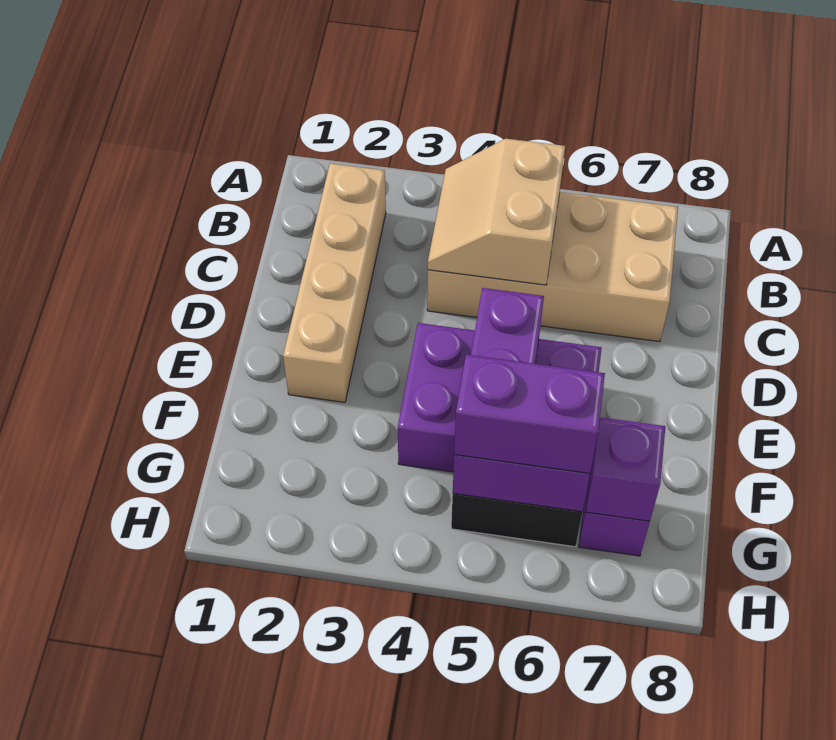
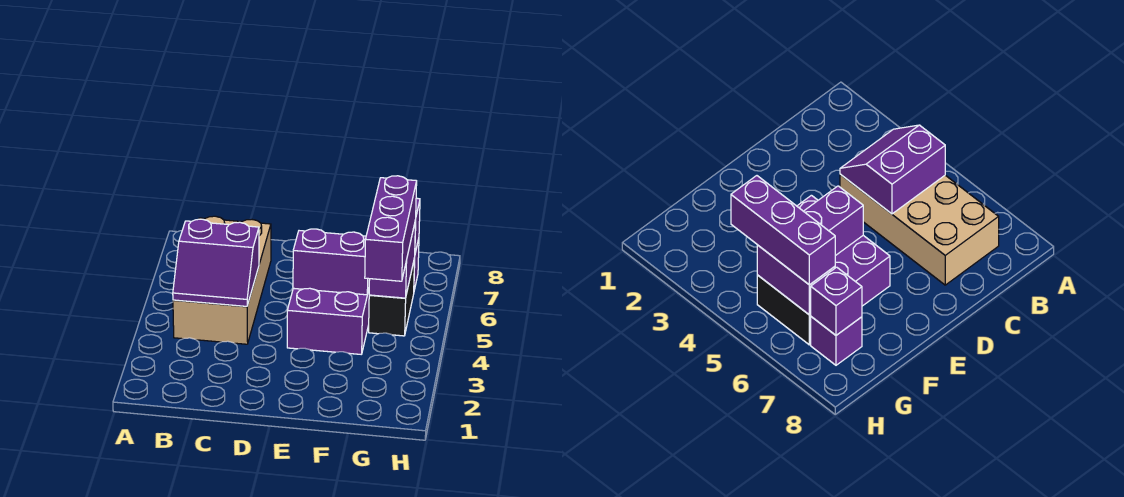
tan brick B2:E2 level 1 -> none
tan slope B4:C5 level 2 top 5 -> purple slope B4:C5 level 2 top 5
purple brick G5:G6 level 3 -> purple brick G4:G6 level 3

